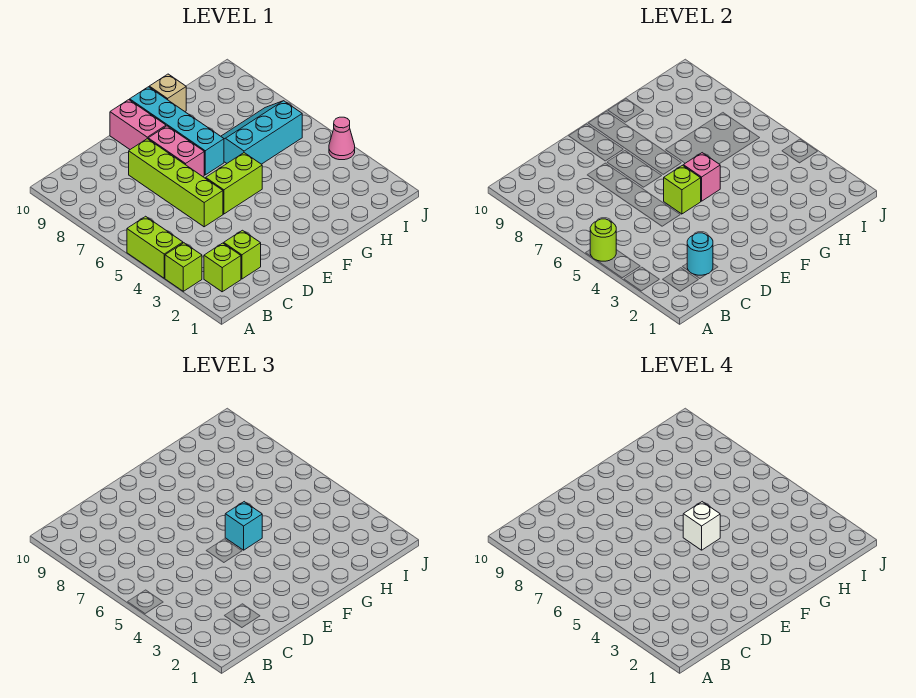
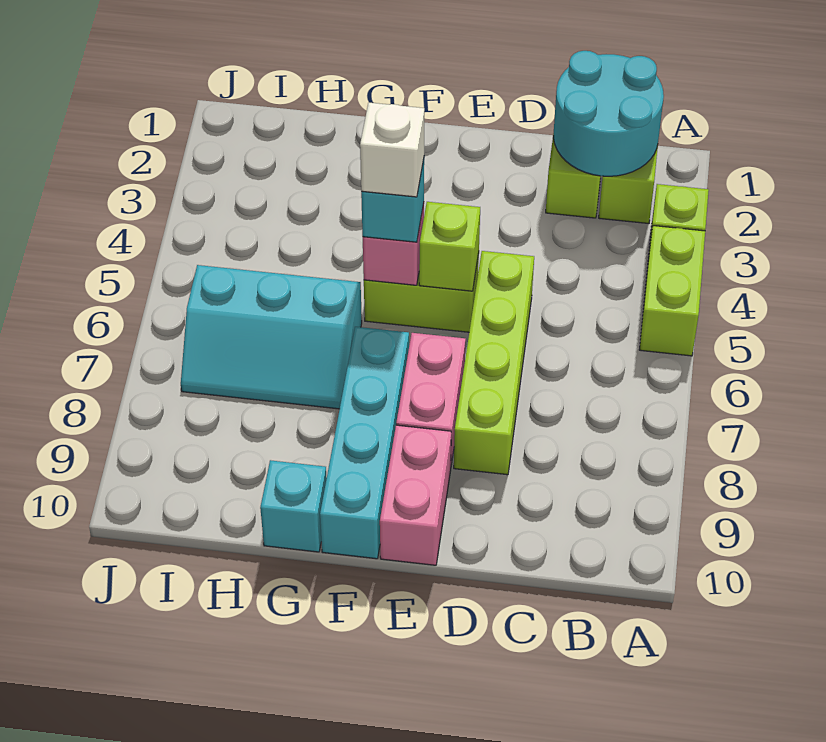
lime round brick A5 level 2 -> none
cyan round brick C2 level 2 -> cyan round brick B1:C2 level 2
tan brick G10 level 1 -> cyan brick G10 level 1
pink cone J4 level 1 -> none

